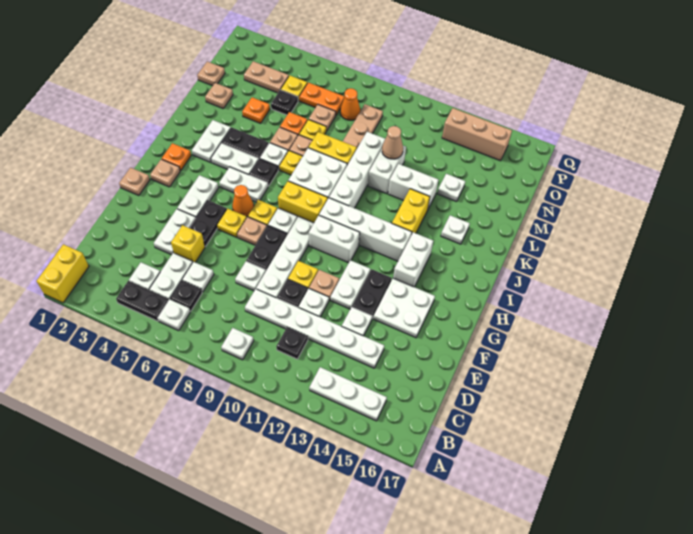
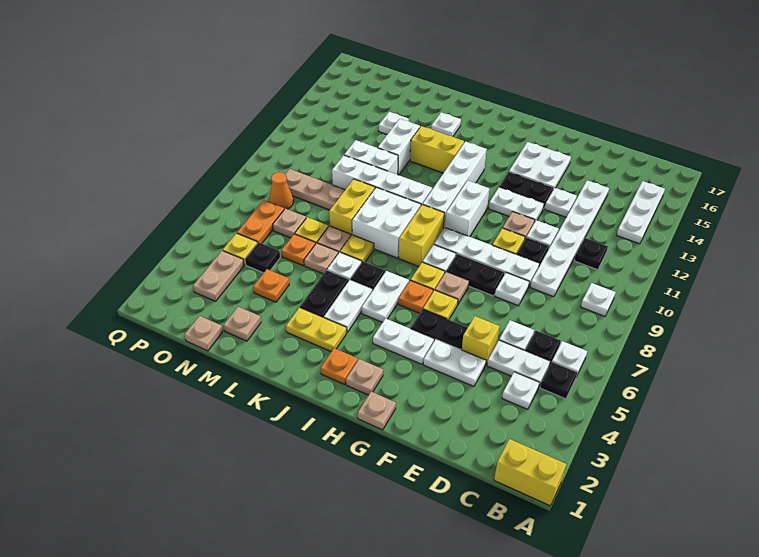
black plate B4:B5 level 1 -> black plate B5 level 1
orange cone H6 level 1 -> orange plate H6 level 1
white brick H14:I14 level 1 -> none
white plate J3:K3 level 1 -> yellow plate J3:K3 level 1
tan cone M11 level 2 -> none
tan brick P13:P15 level 1 -> none

